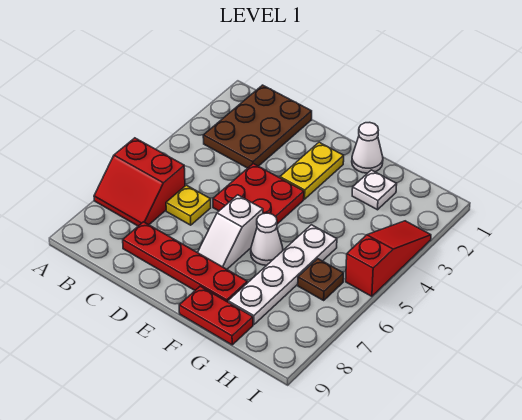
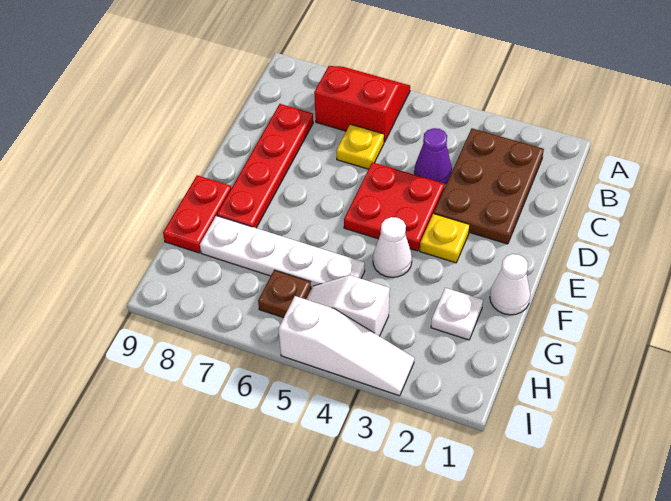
red slope A6:B7 level 1 top 6 -> red slope A6:B7 level 1 top B
brown plate B1:C3 level 1 -> brown plate B2:D3 level 1
none -> purple cone C4 level 1
yellow plate E2:E3 level 1 -> yellow plate E3 level 1
white slope E6:E7 level 1 top 6 -> white slope H4:H5 level 1 top 4
white cone F6 level 1 -> white cone F4 level 1
red slope I3:I5 level 1 top 5 -> white slope I3:I5 level 1 top 5

